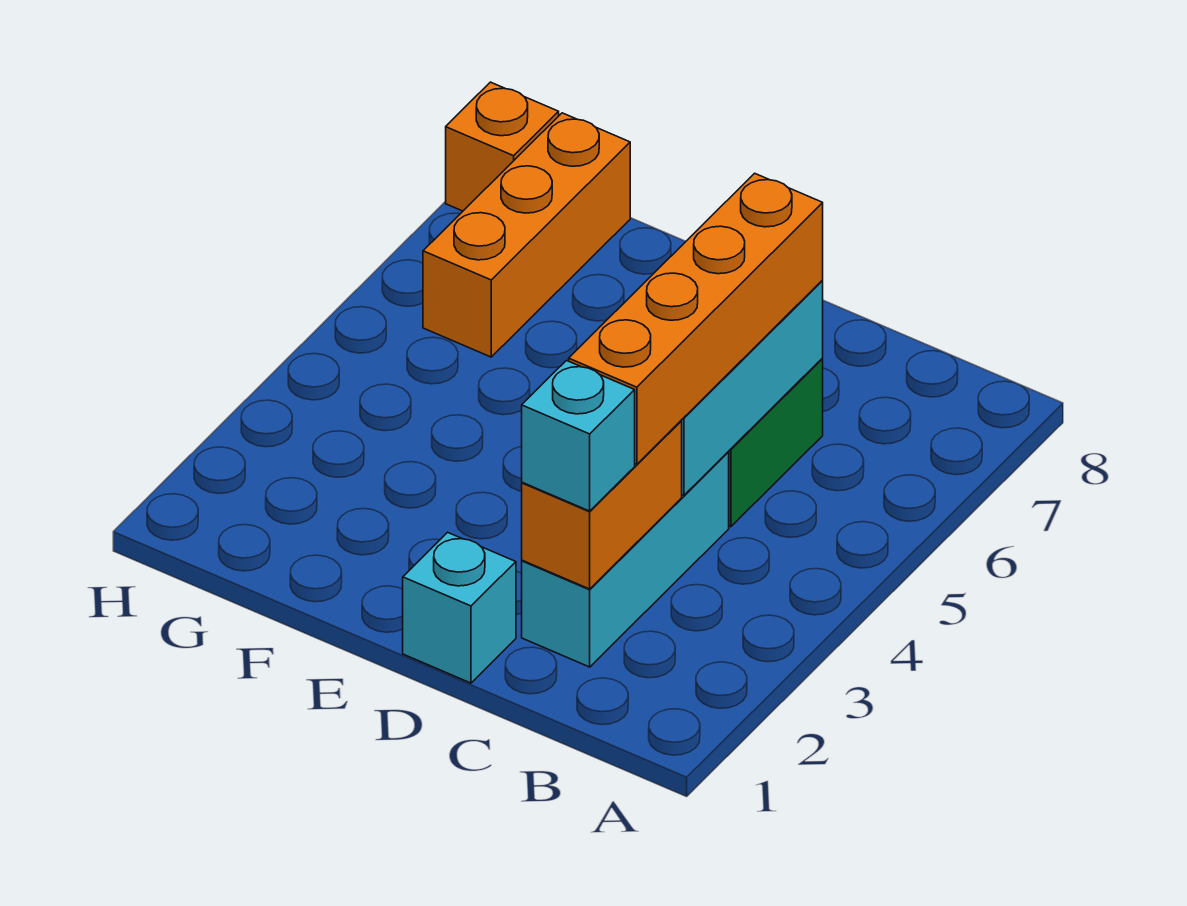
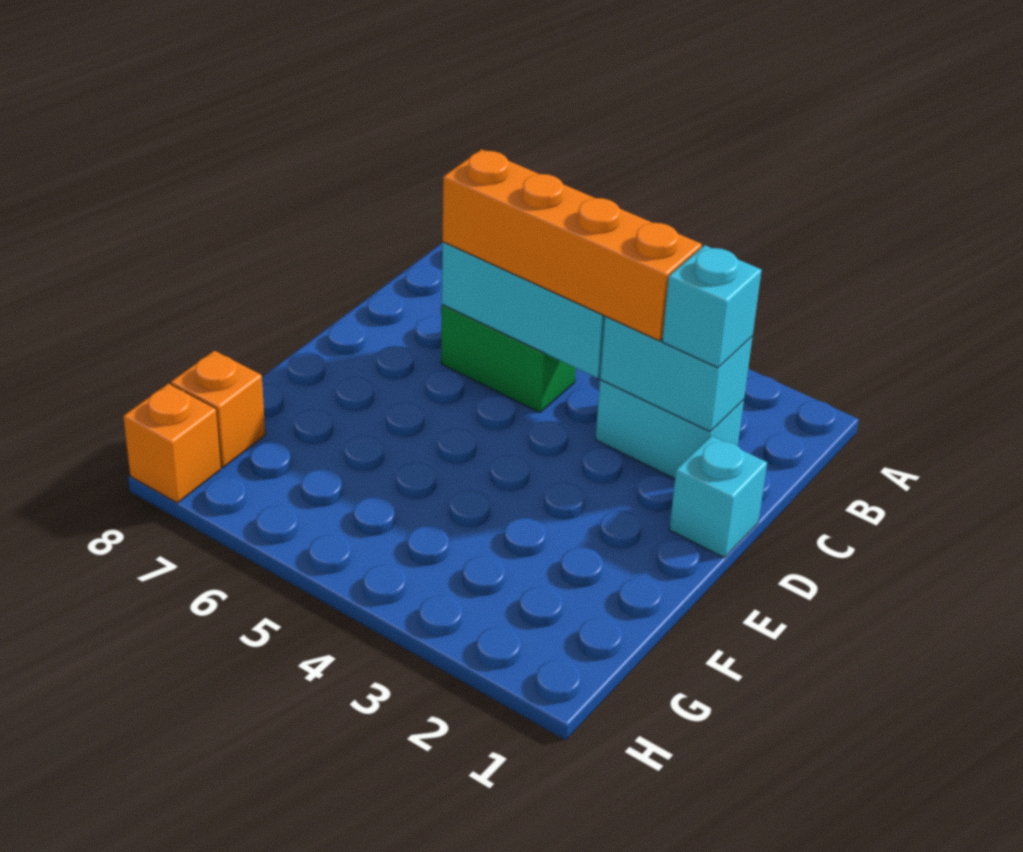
cyan brick C2:C4 level 1 -> cyan brick C2:C3 level 1
orange brick C2:C3 level 2 -> cyan brick C2:C3 level 2
orange brick G6:G8 level 1 -> orange brick G8 level 1

